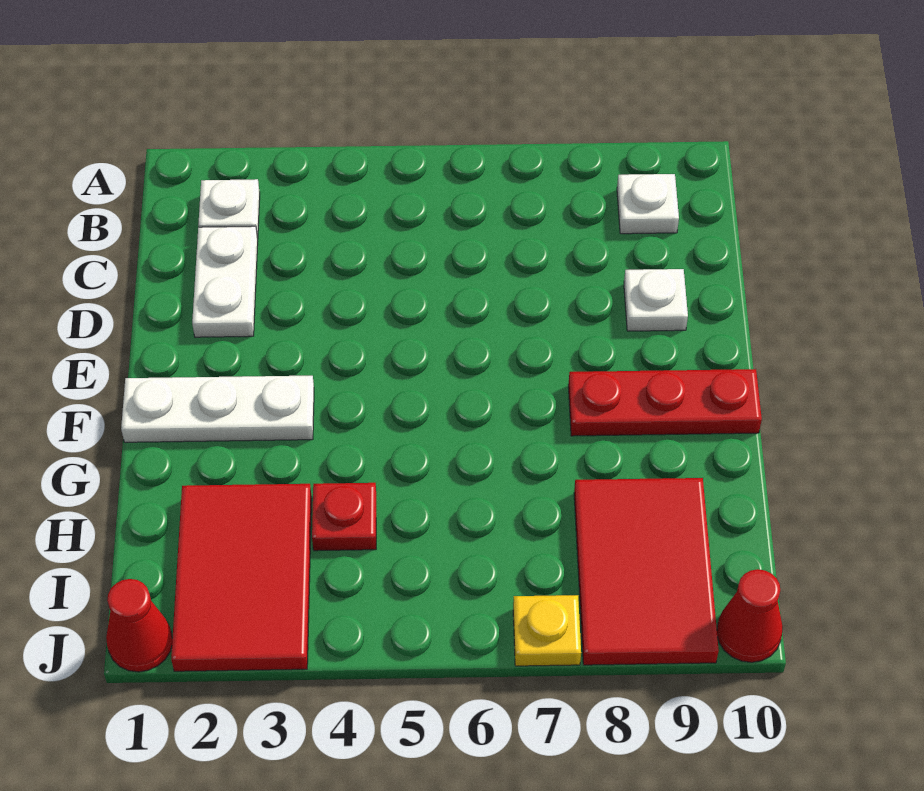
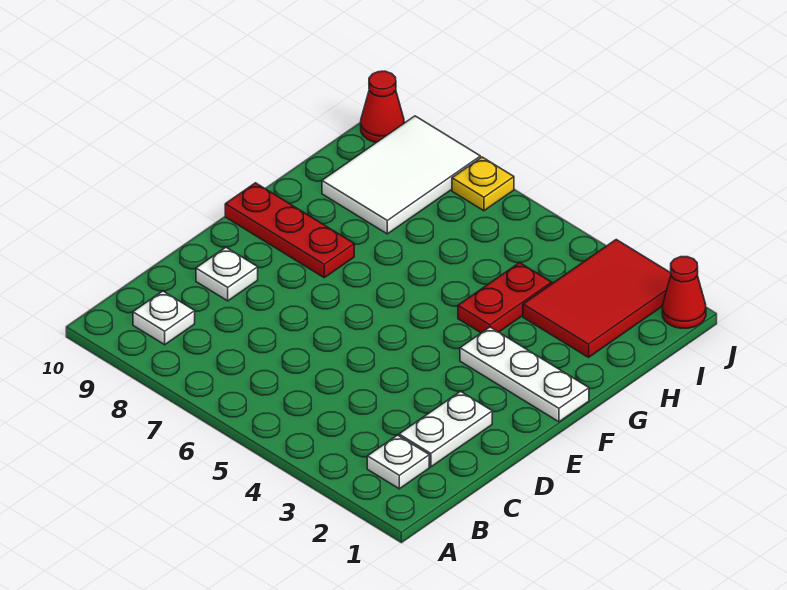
red plate H4 level 1 -> red plate G4:H4 level 1
red tile H8:J9 level 1 -> white tile H8:J9 level 1

